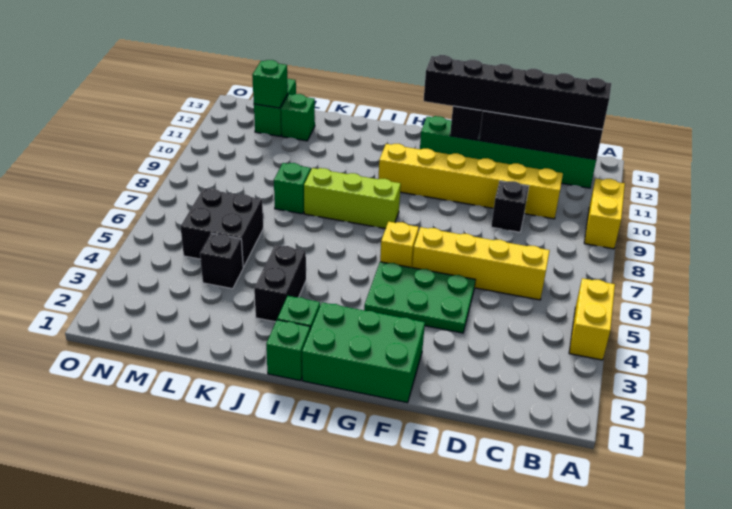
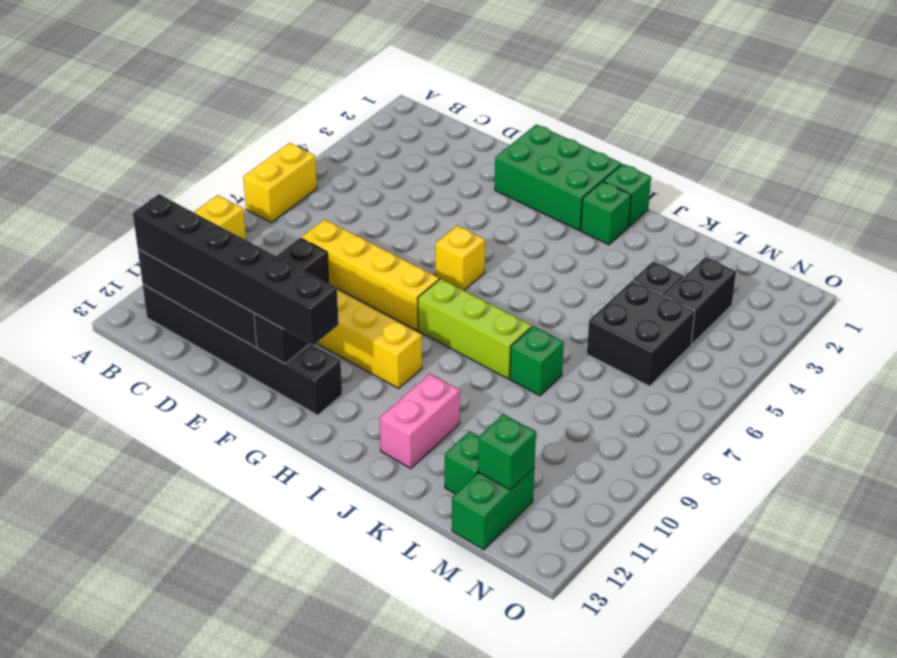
yellow brick A4:A5 level 1 -> yellow brick A6:A7 level 1
green brick B12:G12 level 1 -> black brick B12:G12 level 1
yellow brick C6:F6 level 1 -> yellow brick D8:G8 level 1
green plate E4:G5 level 1 -> none
black brick J3:J4 level 1 -> black brick M3:M4 level 1
none -> pink brick J11:J12 level 1

